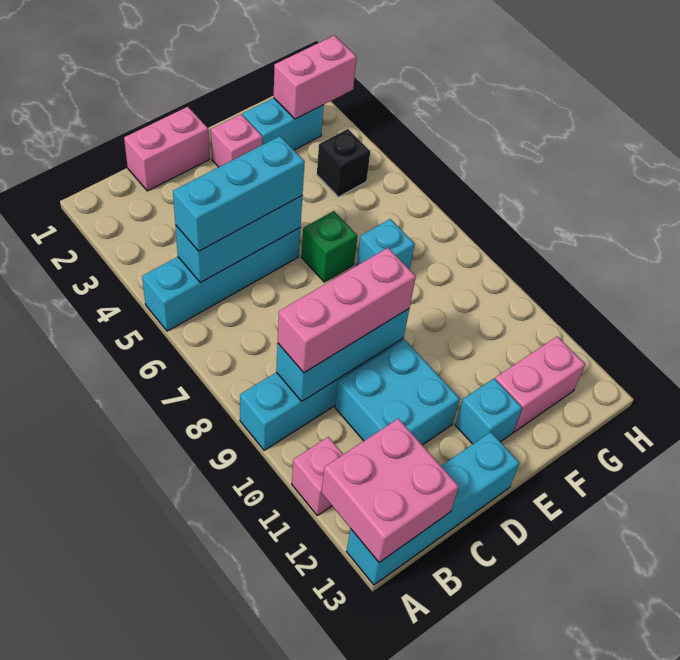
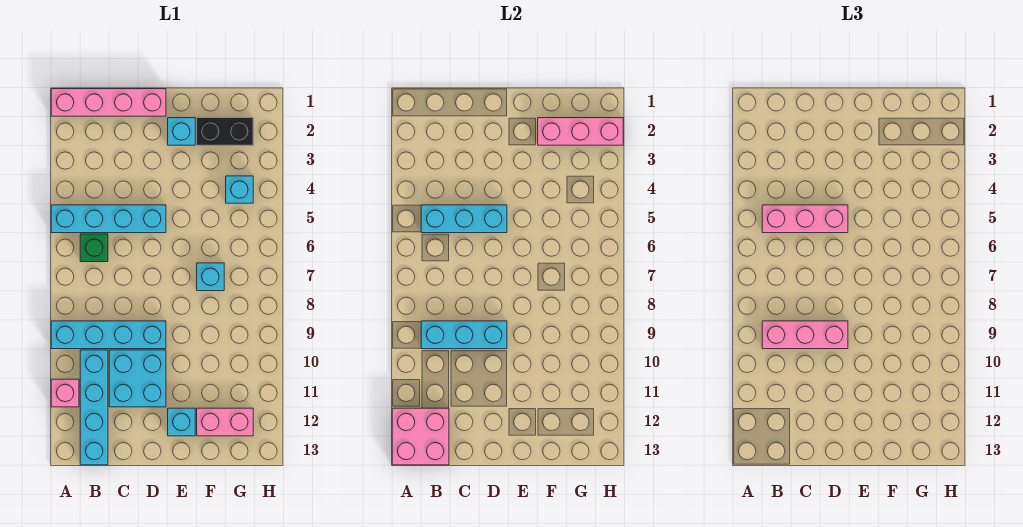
cyan brick A13:D13 level 1 -> cyan brick B10:B13 level 1
cyan brick B5:D5 level 3 -> pink brick B5:D5 level 3
pink brick C1:D1 level 1 -> pink brick A1:D1 level 1
pink brick E2 level 1 -> cyan brick E2 level 1
green brick E6 level 1 -> green brick B6 level 1
cyan brick F2:G2 level 1 -> black brick F2:G2 level 1
pink brick G2:H2 level 2 -> pink brick F2:H2 level 2
black brick G4 level 1 -> cyan brick G4 level 1

